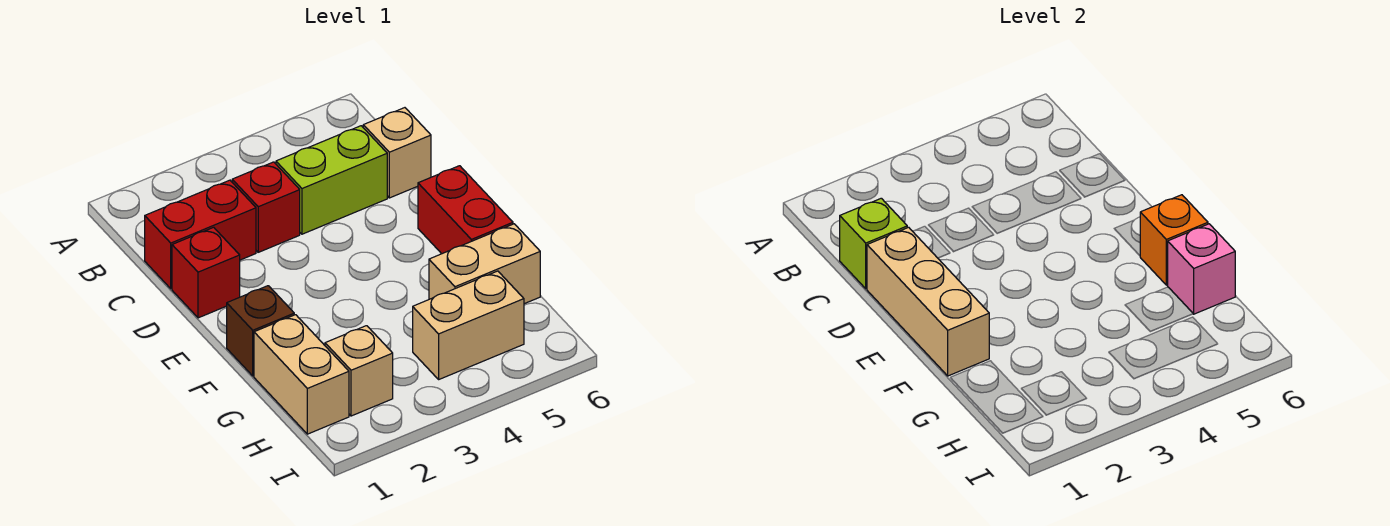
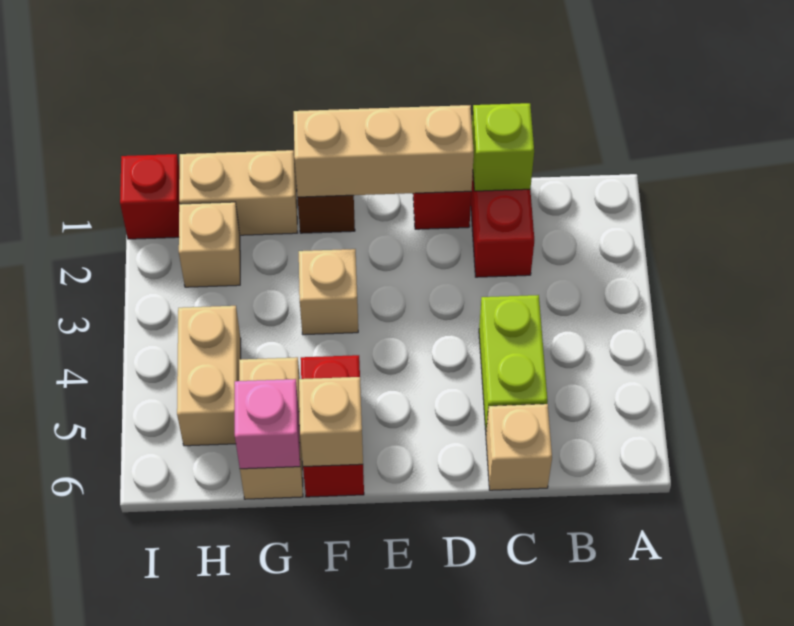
red brick C3 level 1 -> red brick I1 level 1
red brick E6:F6 level 1 -> red brick F5:F6 level 1
none -> tan brick F3 level 1
orange brick F6 level 2 -> tan brick F6 level 2

